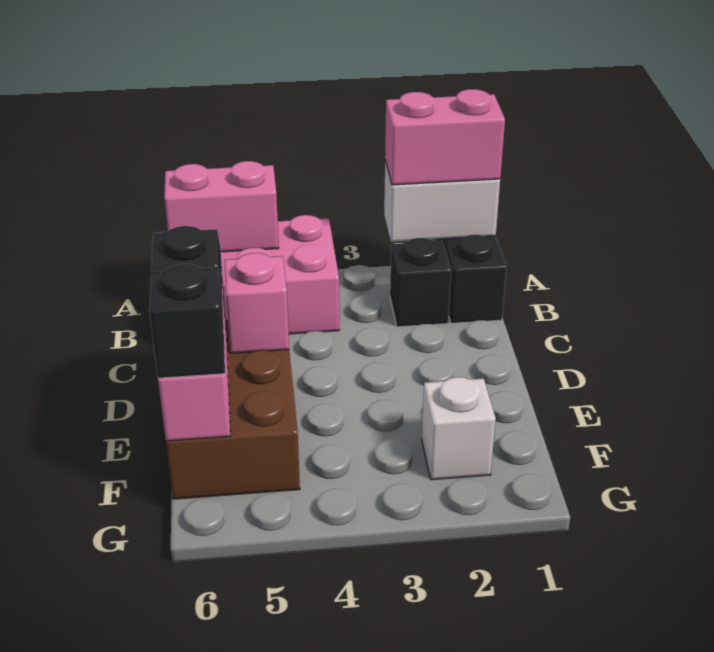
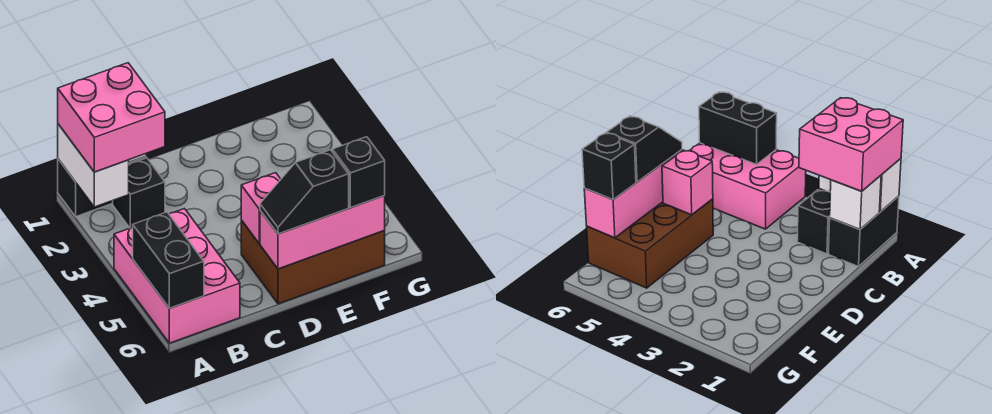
pink brick A1:A2 level 3 -> pink brick A1:B2 level 3
pink brick A5:A6 level 2 -> black brick A5:A6 level 2
white brick F2 level 1 -> white brick B1 level 2

